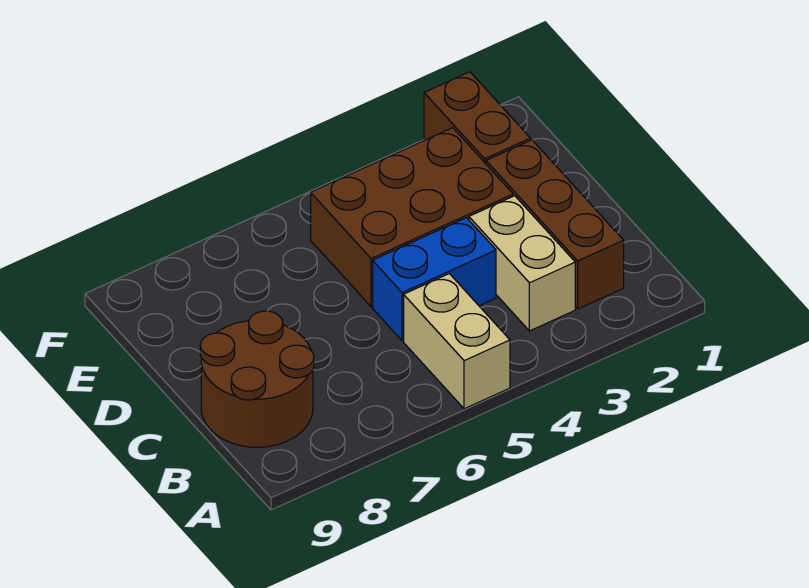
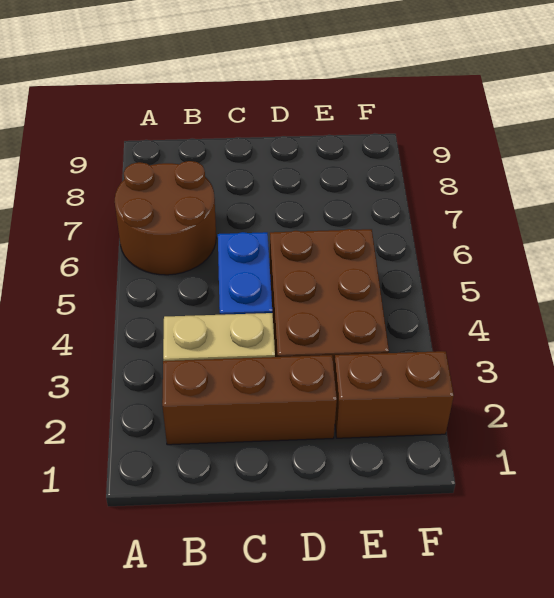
tan brick A5:B5 level 1 -> none
brown round brick B8:C9 level 1 -> brown round brick A6:B7 level 1

